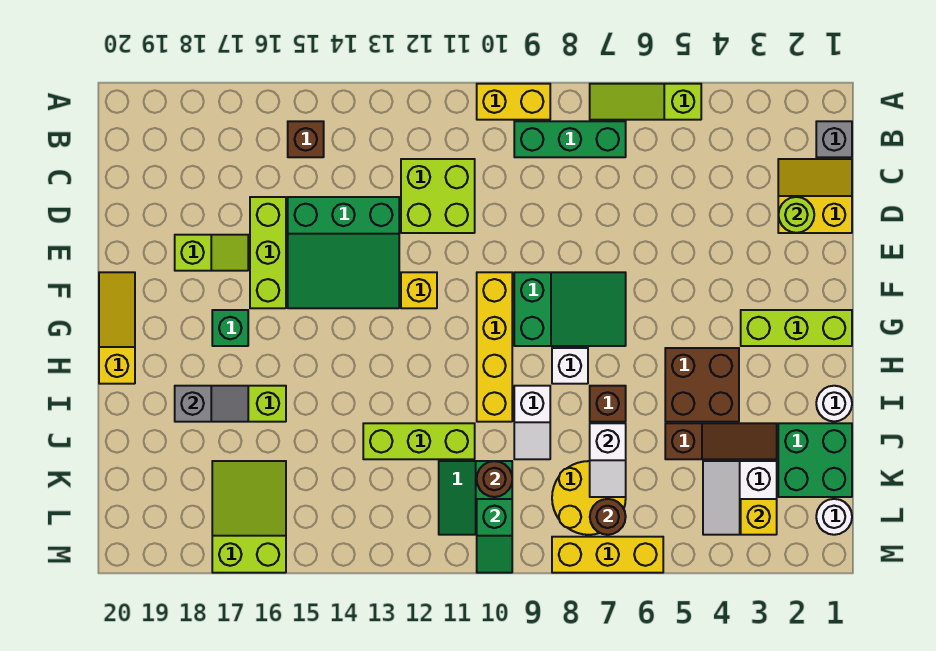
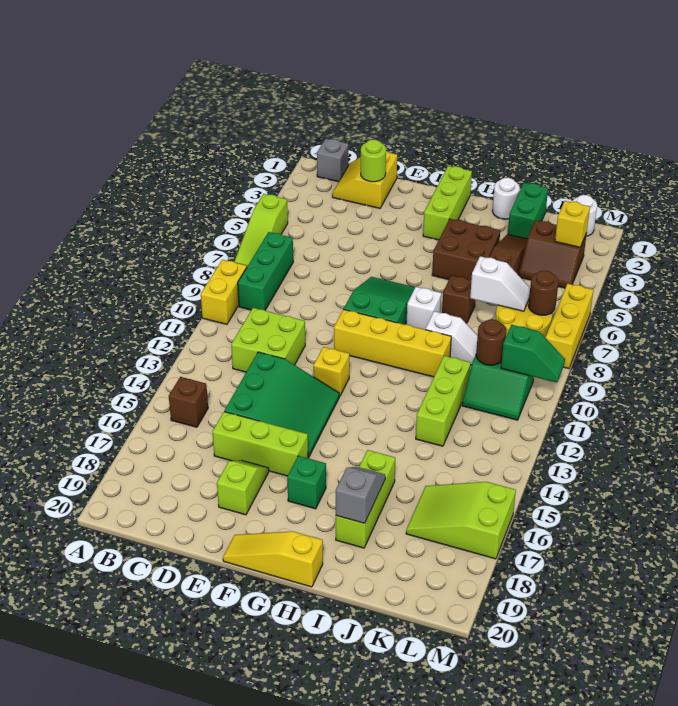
green brick J1:K2 level 1 -> green brick J1:J2 level 1
white slope K3:L4 level 1 top 3 -> brown slope K3:L4 level 1 top 3

